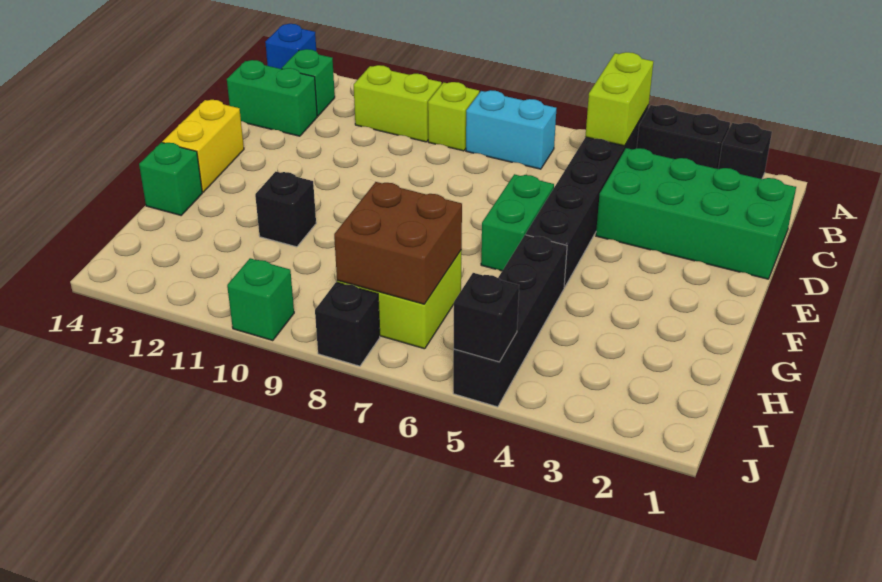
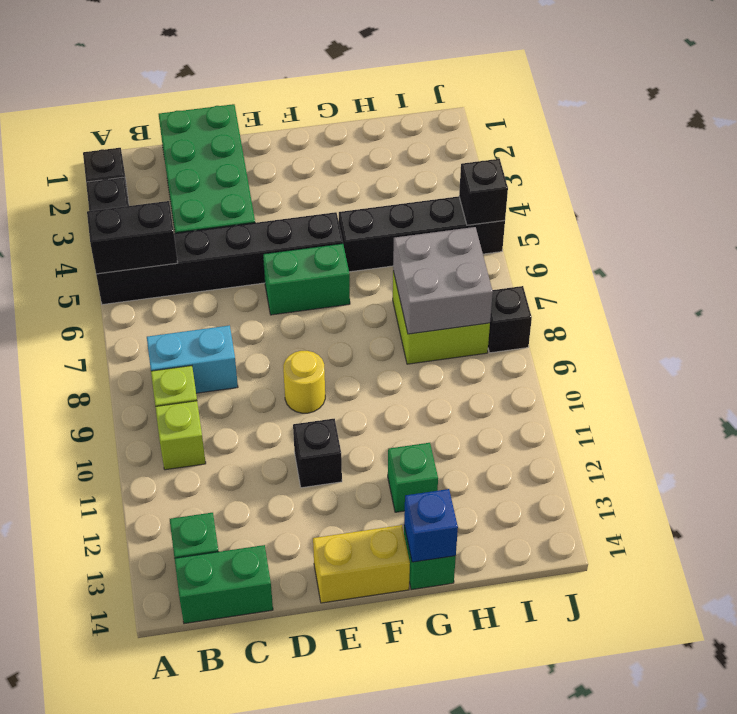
lime brick A5:B5 level 2 -> black brick A5:B5 level 2
blue brick A14 level 1 -> blue brick G14 level 2
cyan brick B7:B8 level 1 -> cyan brick B8:C8 level 1
lime brick B10:B11 level 1 -> lime brick B10 level 1
green brick C13:C14 level 1 -> green brick B14:C14 level 1
none -> yellow round brick E9 level 1
black brick G11 level 1 -> black brick E11 level 1
brown brick H7:I8 level 2 -> grey brick H7:I8 level 2
green brick J10 level 1 -> green brick G12 level 1

